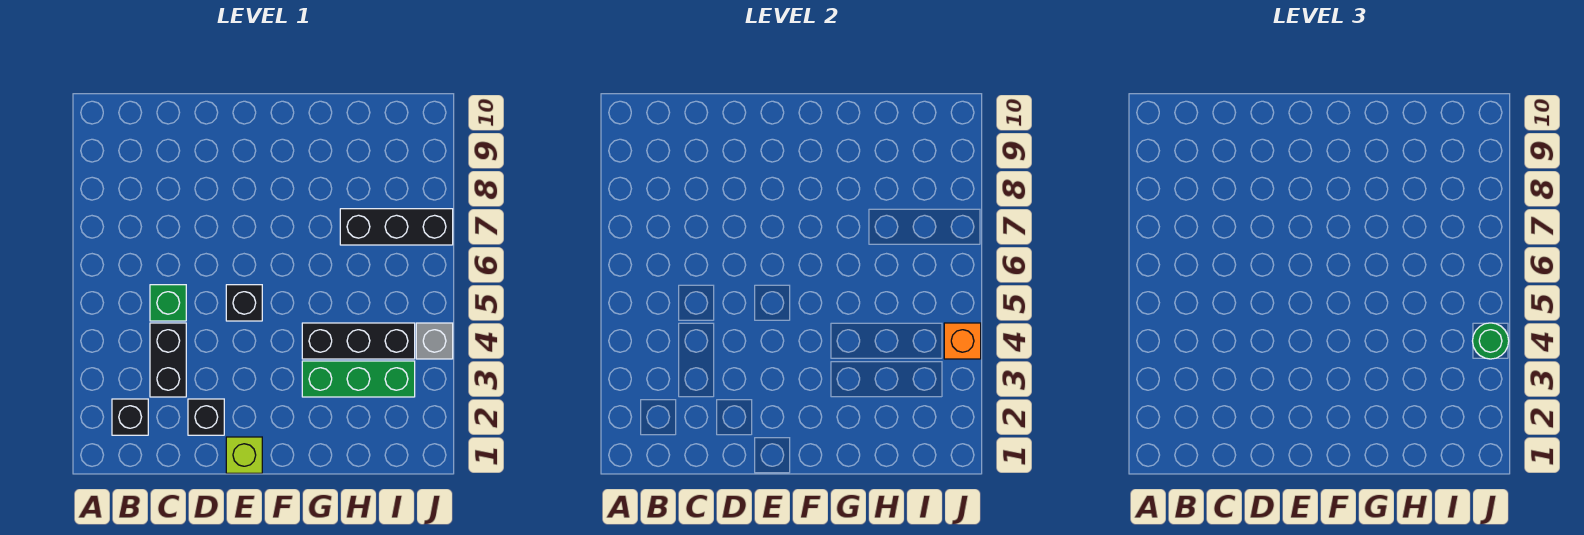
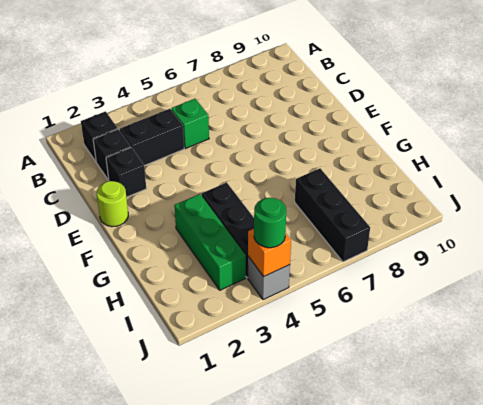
lime brick E1 level 1 -> lime round brick E1 level 1
black brick E5 level 1 -> black brick C2 level 1

